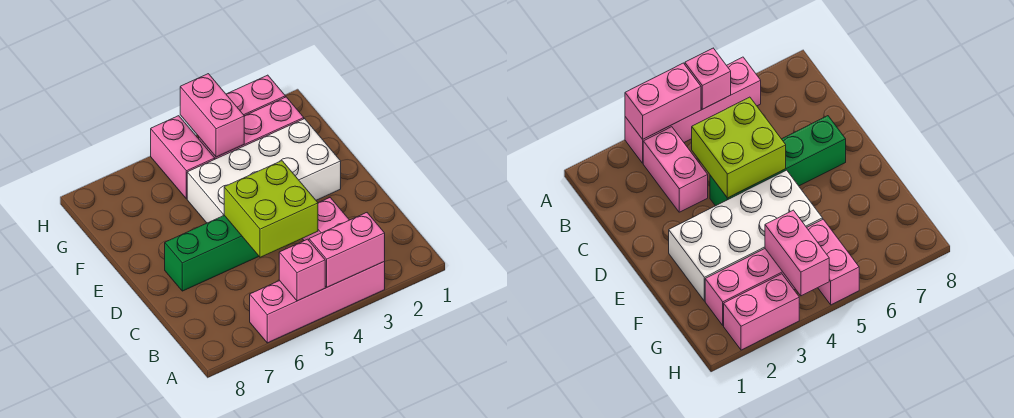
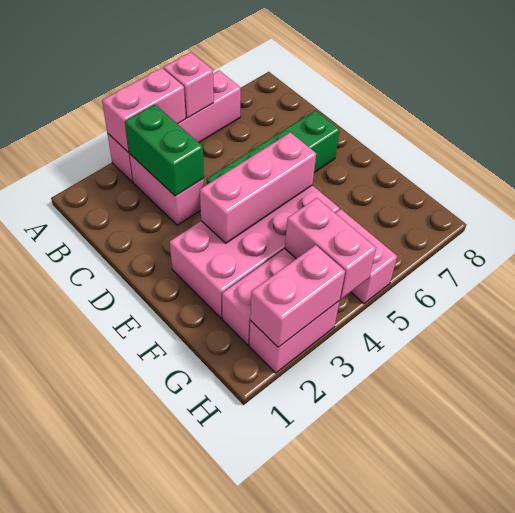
none -> green brick B3:C3 level 2
lime brick C4:D5 level 2 -> none
white brick E2:F5 level 1 -> pink brick E2:F5 level 1
none -> pink brick E3:E5 level 2
none -> pink brick H2:H3 level 2

